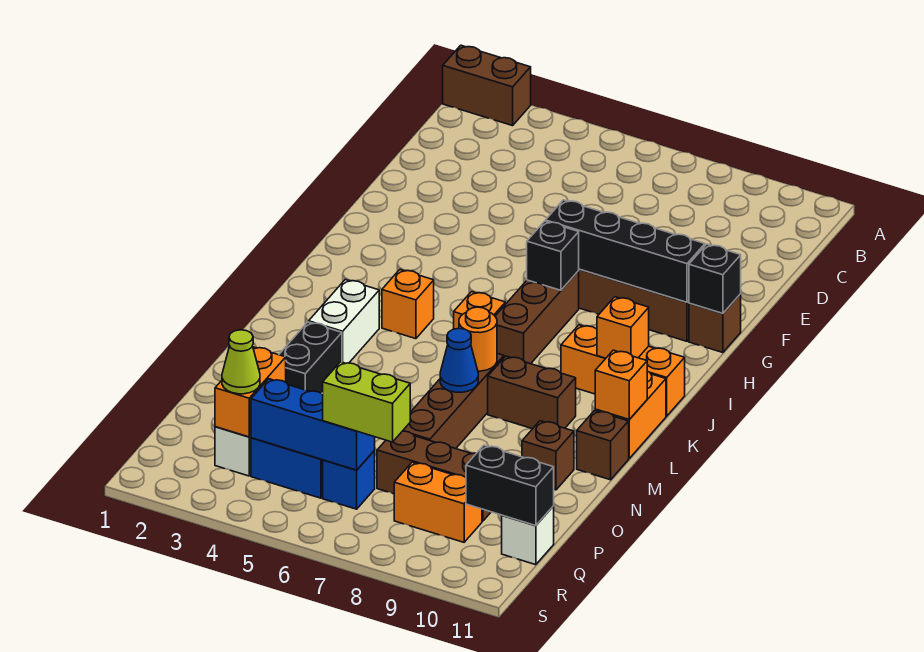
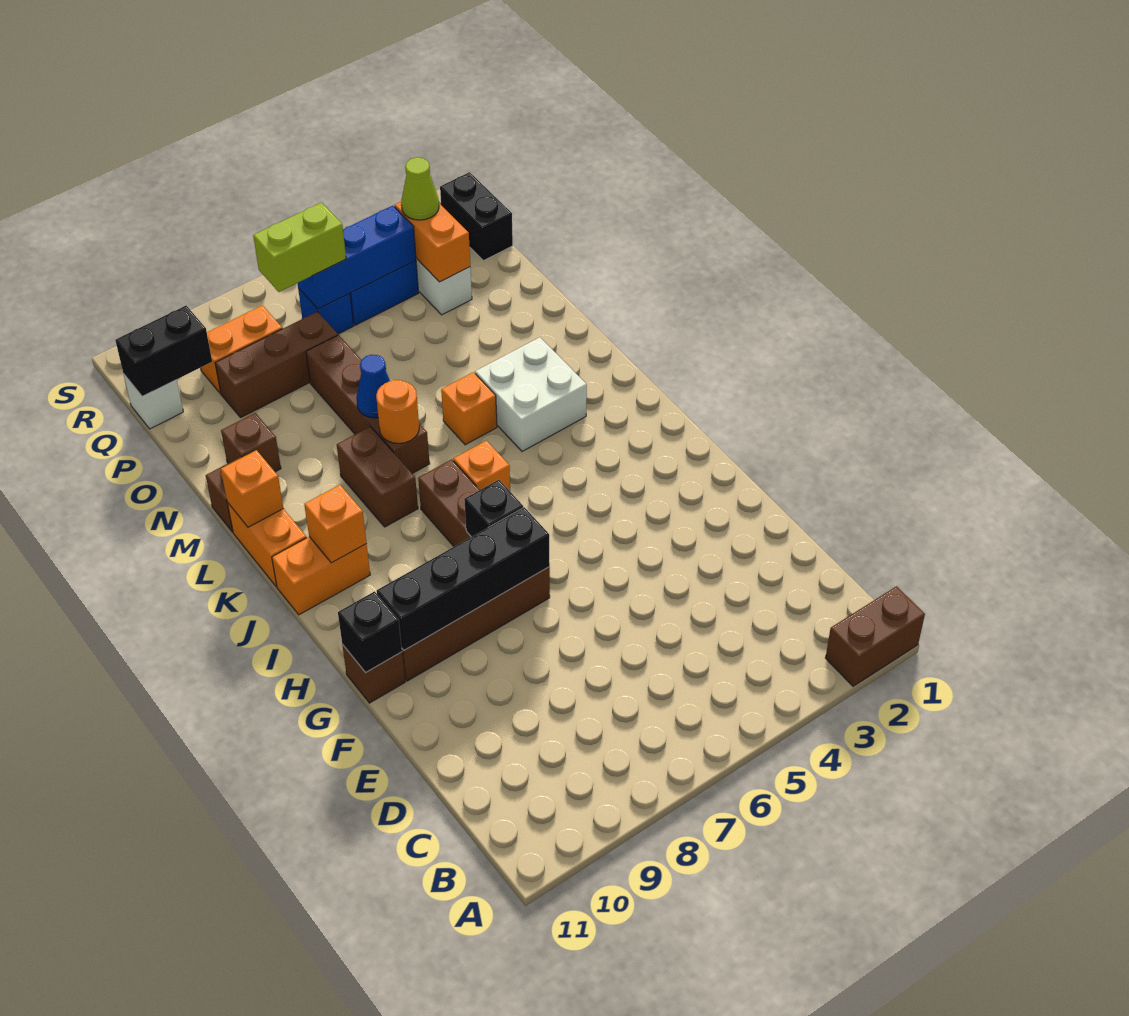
orange brick J4 level 1 -> orange brick L5 level 1
orange brick J9:J11 level 1 -> orange brick J10:J11 level 1
white brick K3:L3 level 1 -> white brick K3:L4 level 1
brown brick L8:L9 level 1 -> brown brick K8:L8 level 1
black brick M3:N3 level 1 -> black brick Q1:R1 level 1

